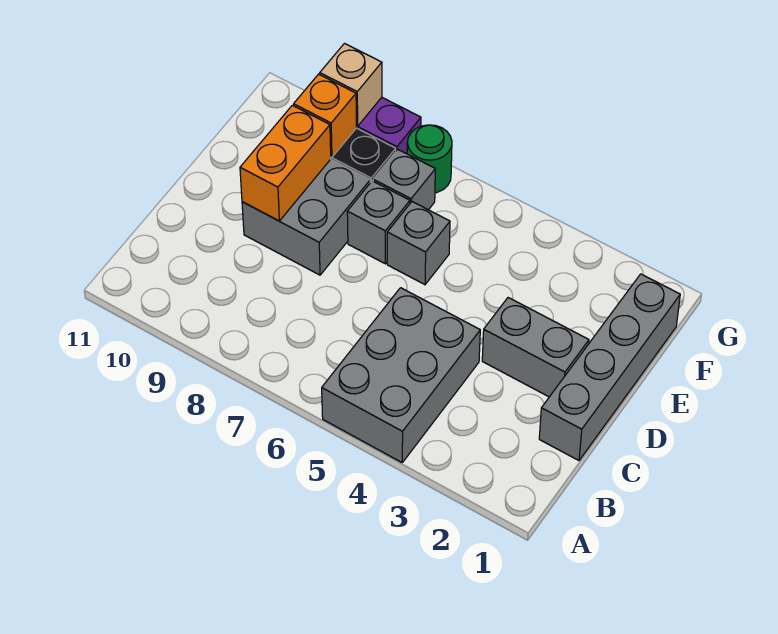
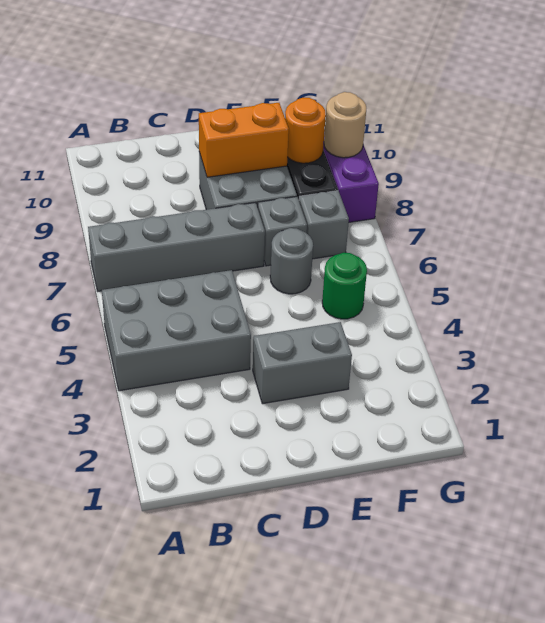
grey brick C1:F1 level 1 -> grey brick A7:D7 level 1
grey brick D2:D3 level 1 -> grey brick D3:E3 level 1
grey brick E6 level 1 -> grey round brick E6 level 1
orange brick F9 level 2 -> orange round brick F9 level 2
green round brick G7 level 1 -> green round brick F5 level 1
tan brick G9 level 2 -> tan round brick G9 level 2

